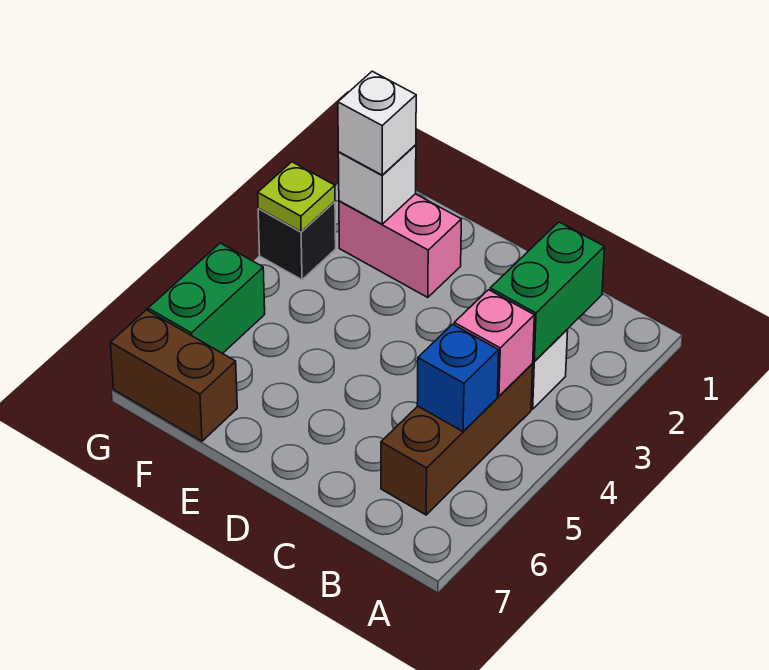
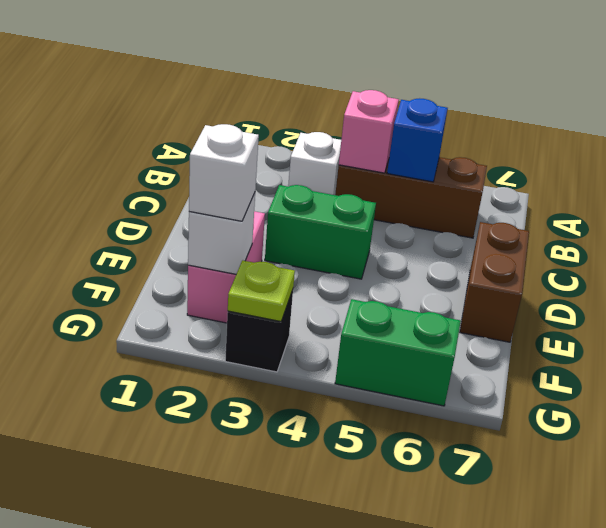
green brick B2:B3 level 2 -> green brick D3:D4 level 1
brown brick F7:G7 level 1 -> brown brick D7:E7 level 1

